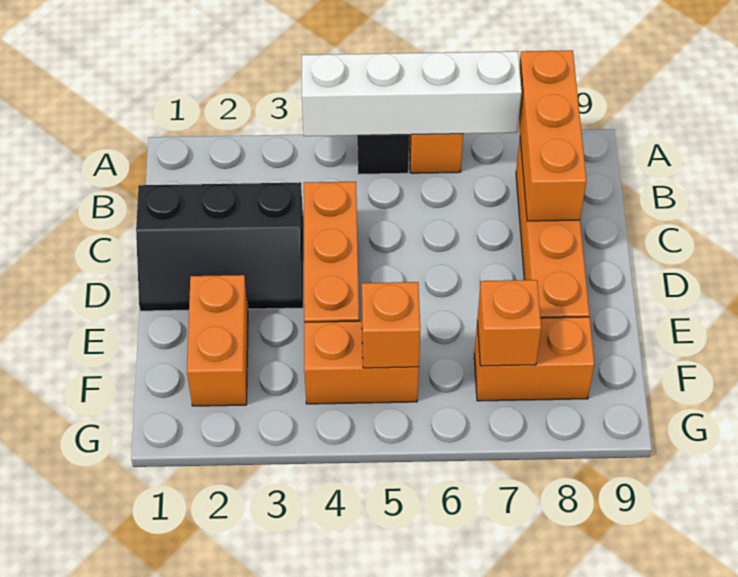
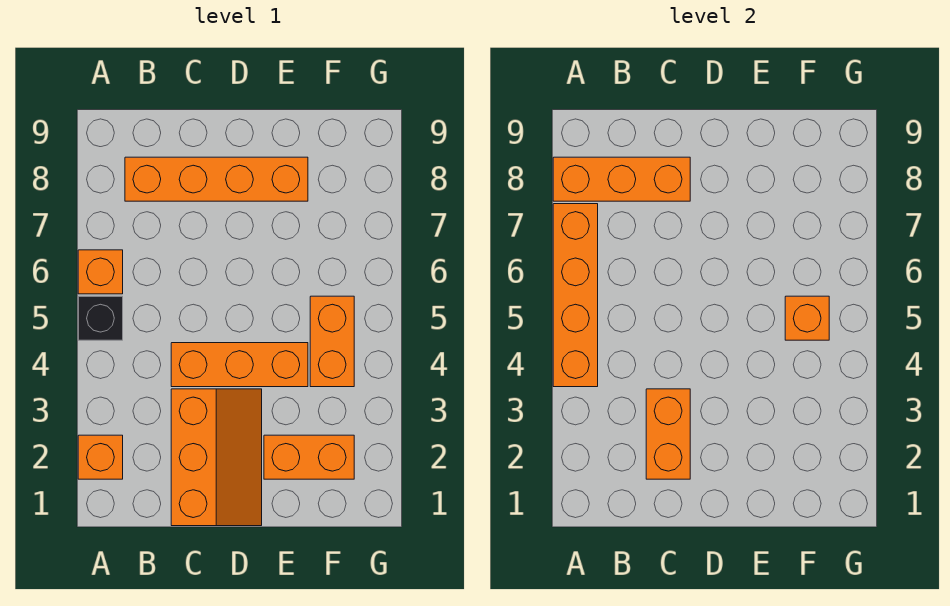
white brick A4:A7 level 2 -> orange brick A4:A7 level 2
black slope C1:D3 level 1 top C -> orange slope C1:D3 level 1 top C
orange brick F7:F8 level 1 -> orange brick C2:C3 level 2
orange brick F7 level 2 -> orange brick A2 level 1

